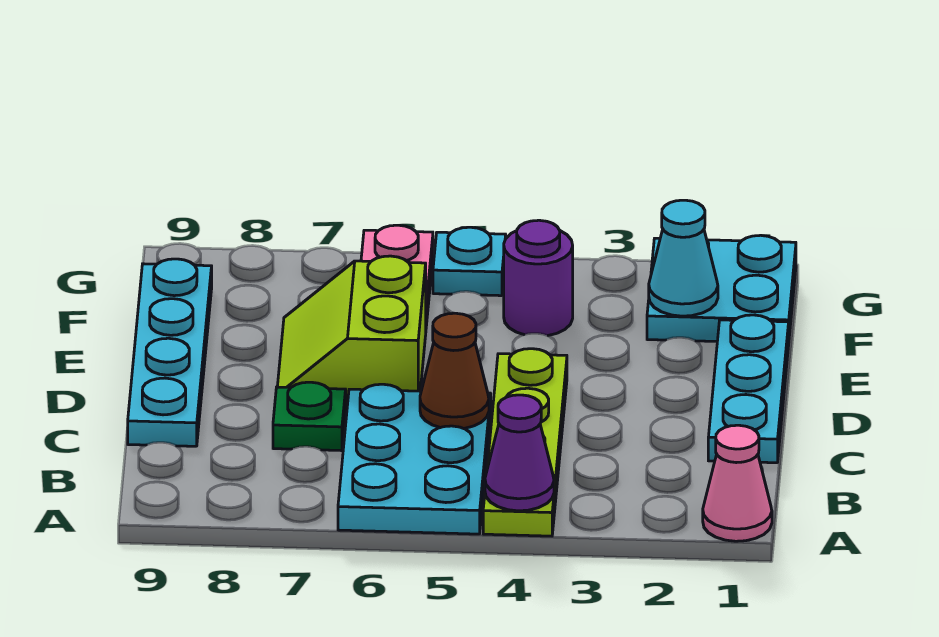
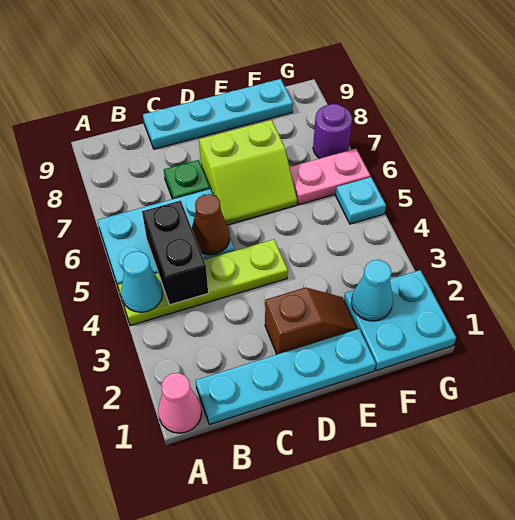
purple cone A4 level 2 -> cyan cone A4 level 2
none -> black brick B4:B5 level 2
cyan plate C1:E1 level 1 -> cyan plate B1:E1 level 1
none -> brown slope D2:E2 level 1 top D
lime slope D6:E7 level 1 top 6 -> lime slope D6:E7 level 1 top 7
purple round brick F4 level 1 -> purple round brick G7 level 1

